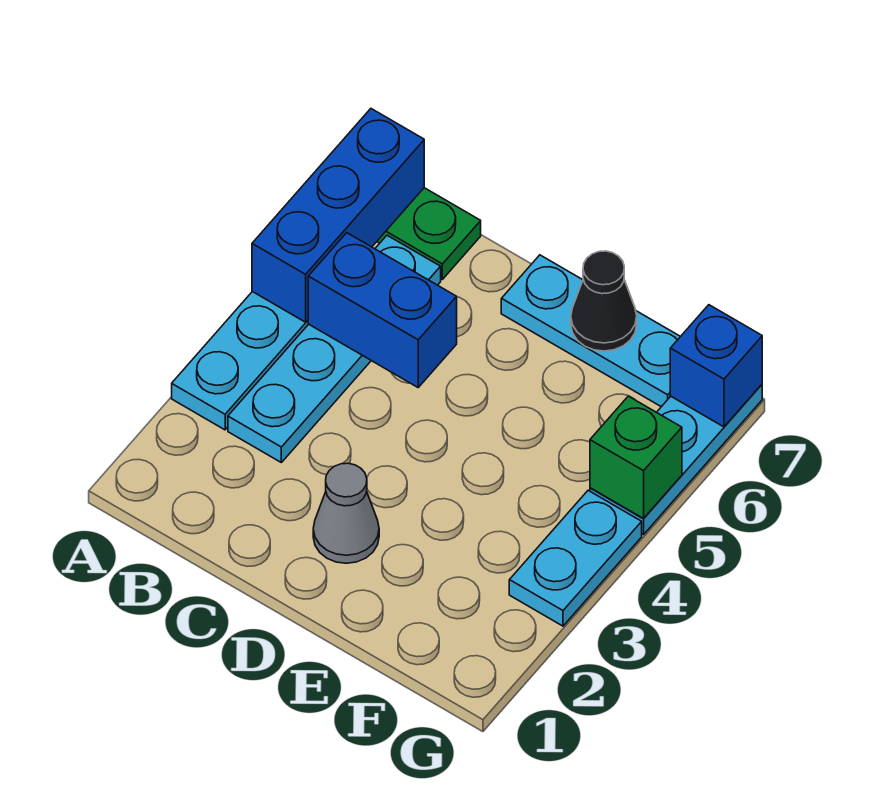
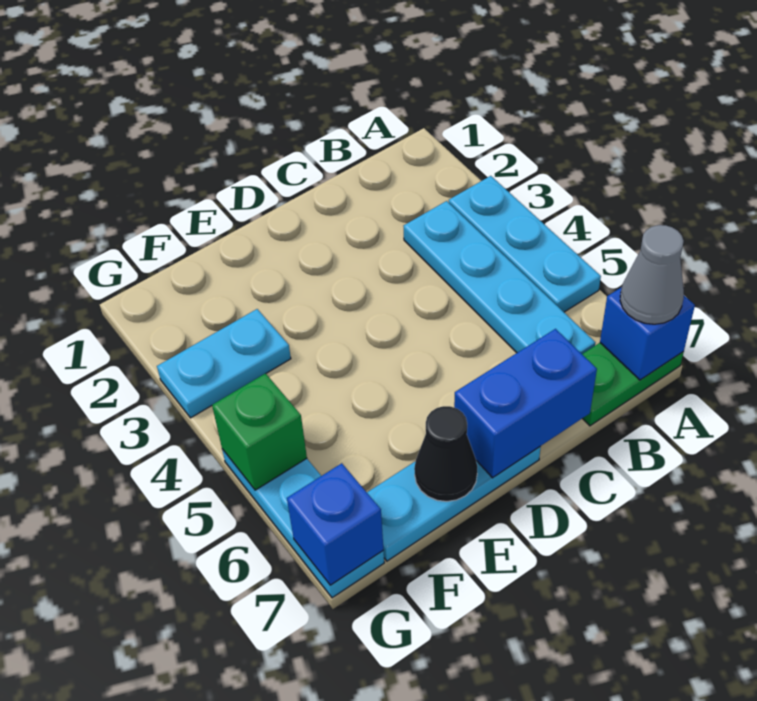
blue brick A5:A7 level 2 -> blue brick A7 level 2
blue brick B5:C5 level 2 -> blue brick C7:D7 level 2
grey cone D2 level 1 -> grey cone A7 level 3
cyan plate G3:G4 level 1 -> cyan plate F3:G3 level 1

